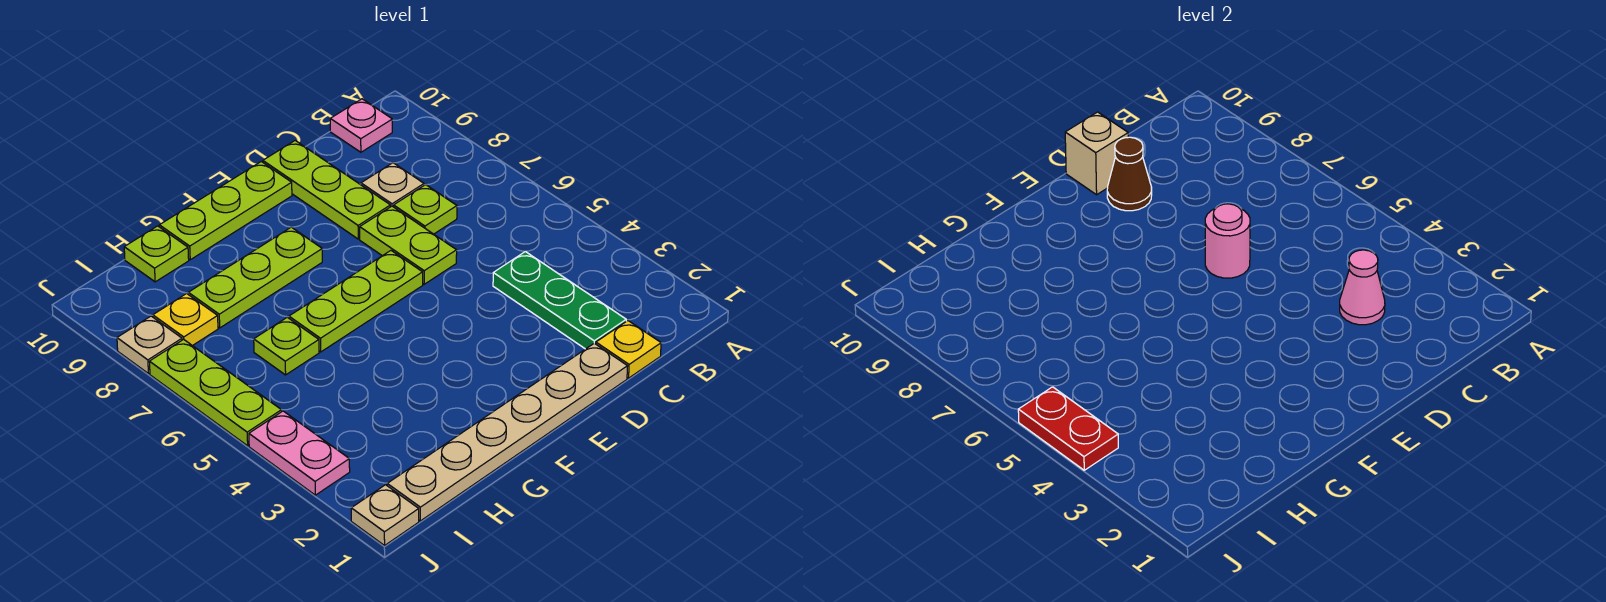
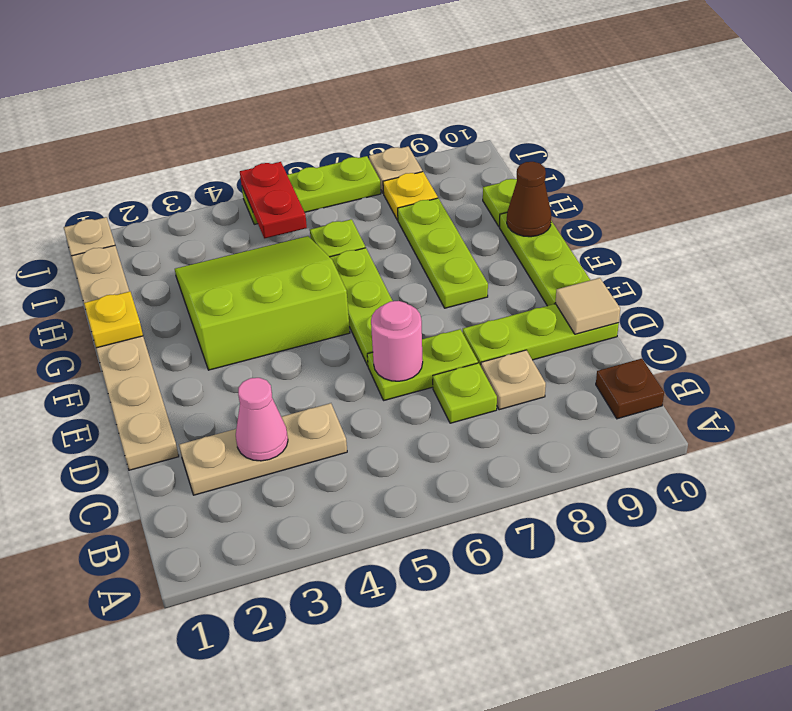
pink plate B10 level 1 -> brown plate B10 level 1
yellow plate C1 level 1 -> yellow plate G1 level 2
green plate C2:C4 level 1 -> tan plate C2:C4 level 1
brown cone D9 level 2 -> brown cone G10 level 2
tan brick D10 level 2 -> tan tile D10 level 2
none -> lime slope F3:H5 level 1 top F
pink plate J3:J4 level 1 -> none
red plate J4:J5 level 2 -> red plate I5:J5 level 2

